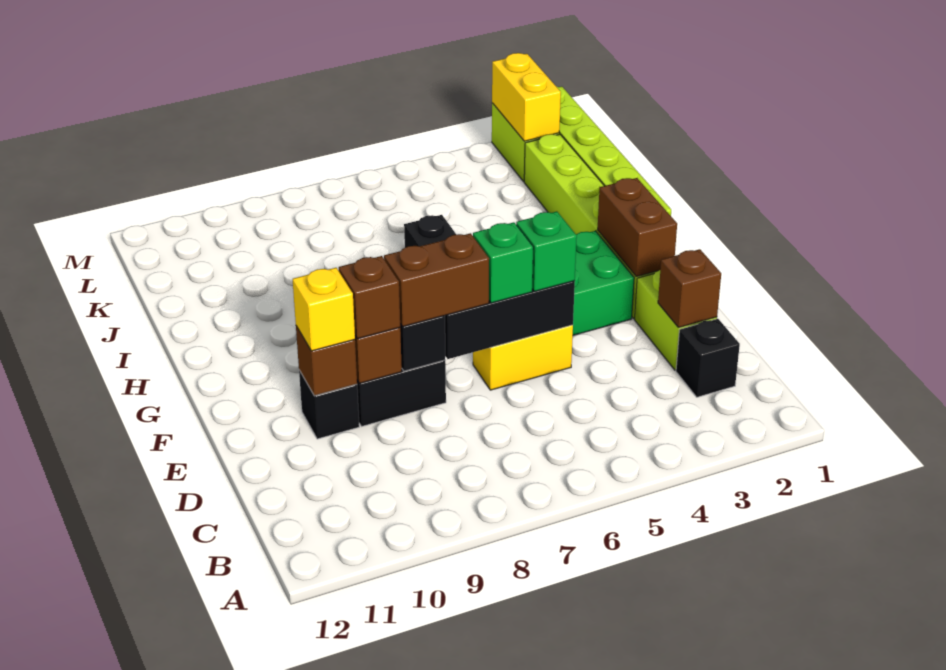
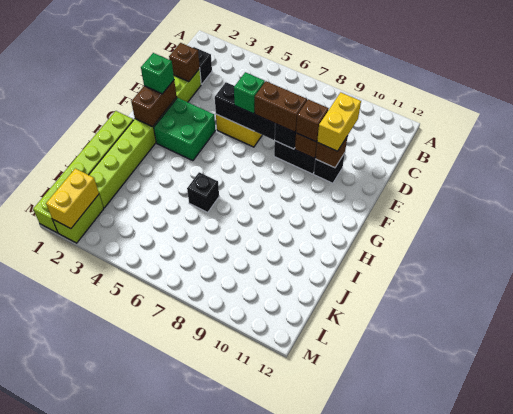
green brick E5 level 3 -> green brick F2 level 3
yellow brick E10 level 3 -> yellow brick D10:E10 level 3

